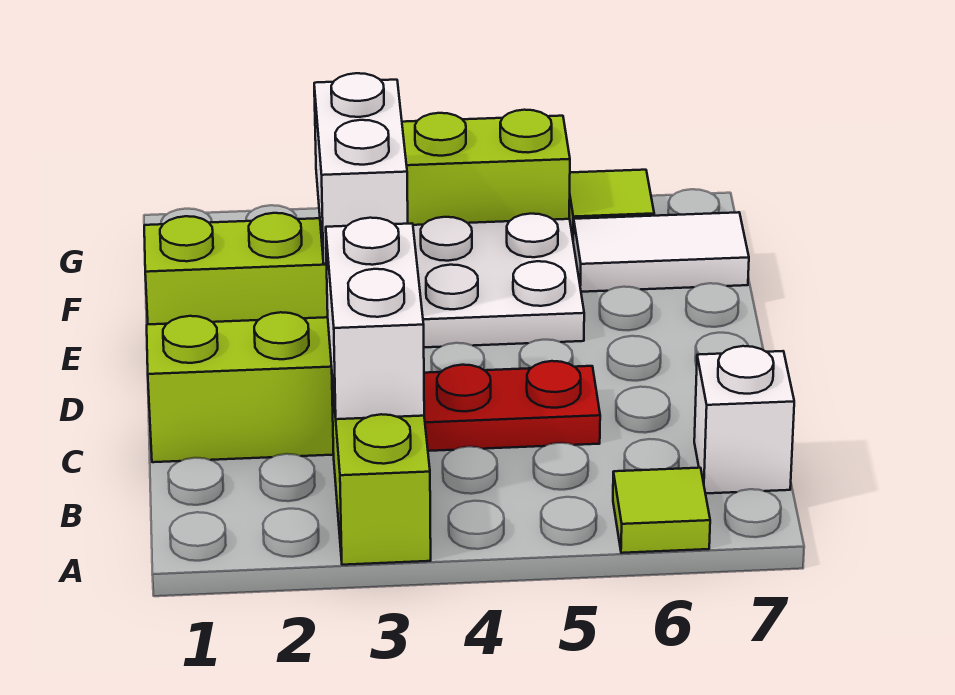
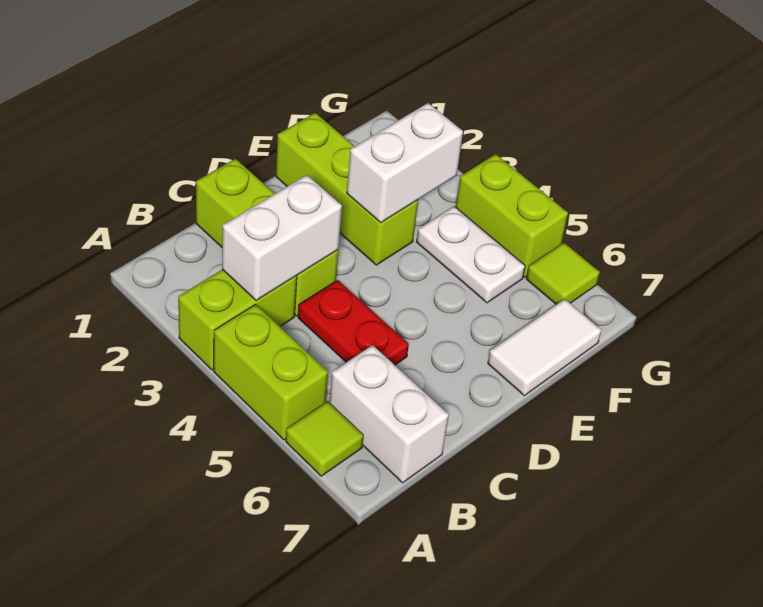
none -> lime brick A4:A5 level 1
white brick B7 level 1 -> white brick B6:B7 level 1
white plate E4:F5 level 1 -> white plate F4:F5 level 1
white tile F6:F7 level 1 -> white tile E7:F7 level 1

